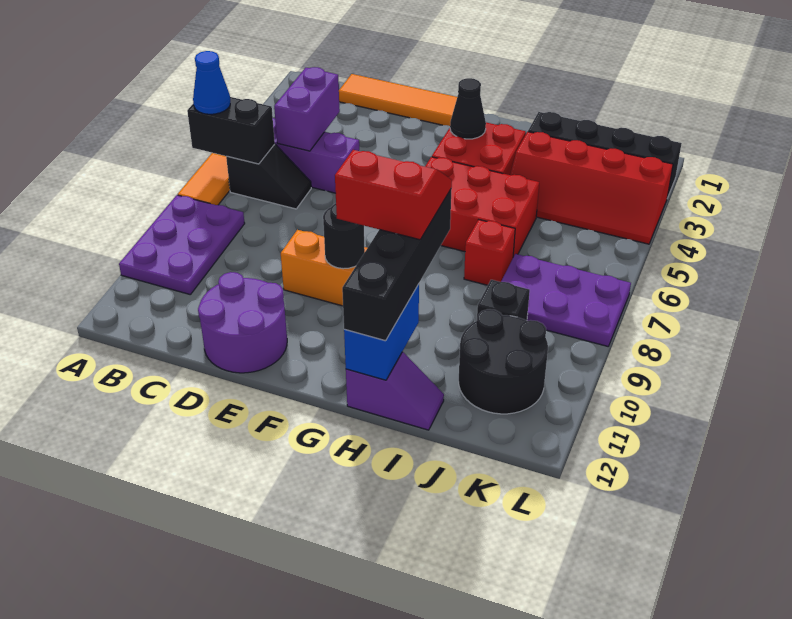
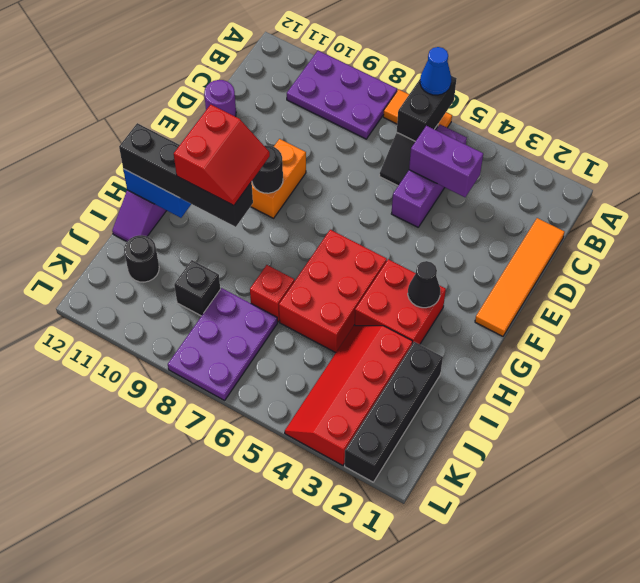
purple round brick D11:E12 level 1 -> purple round brick D12 level 1
black round brick J10:K11 level 1 -> black round brick J11 level 1

